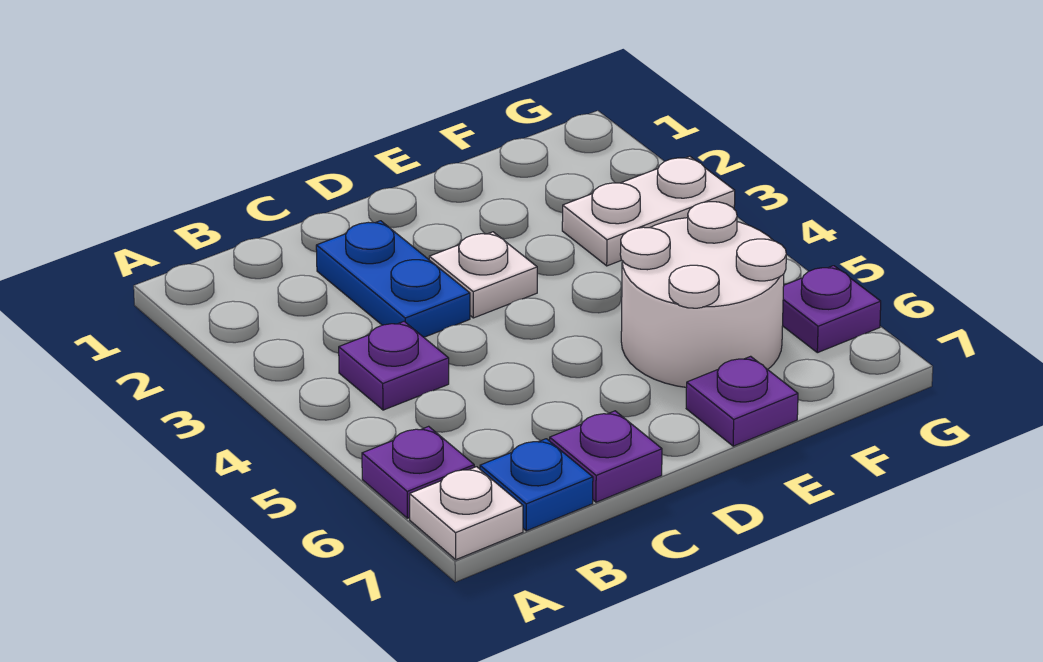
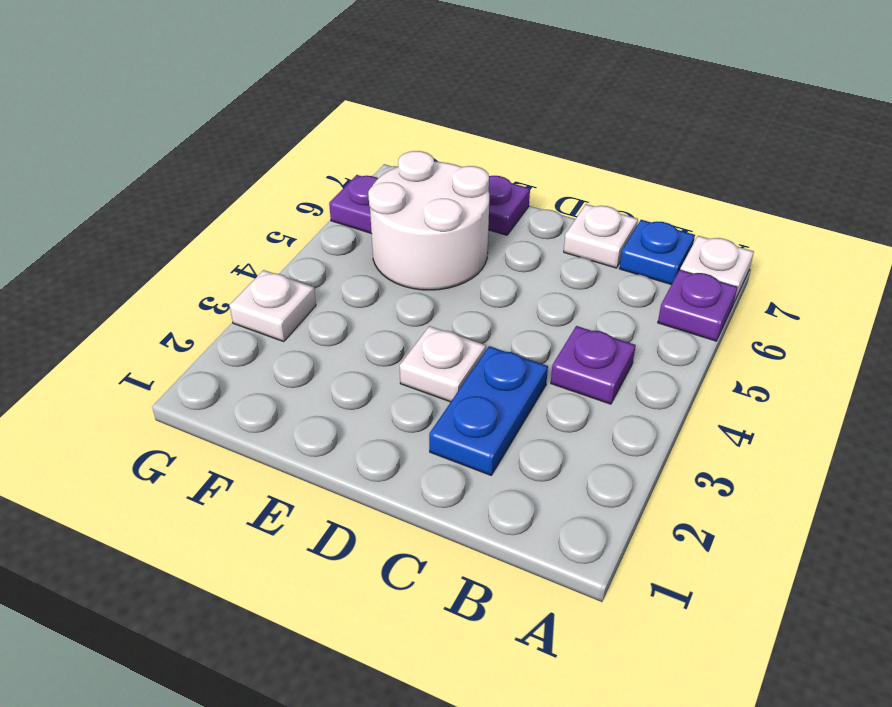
purple plate C7 level 1 -> white plate C7 level 1
white plate F3:G3 level 1 -> white plate G3 level 1

